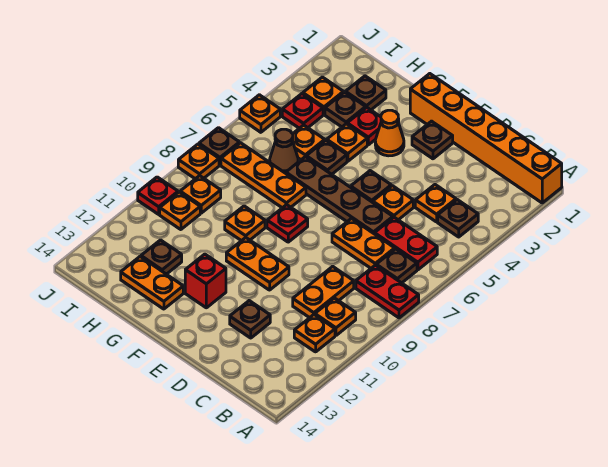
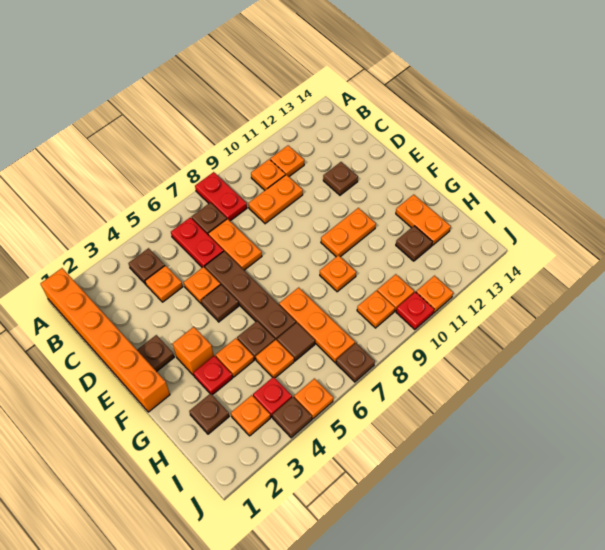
orange plate E10:F10 level 1 -> orange plate F10:F11 level 1
orange cone F3 level 1 -> orange brick F3 level 1
red plate F8 level 1 -> none
red brick F12 level 1 -> none
brown plate H3 level 1 -> brown plate J4 level 1
brown cone H6 level 1 -> brown tile H6 level 1
orange plate J8 level 1 -> orange plate J11 level 1

